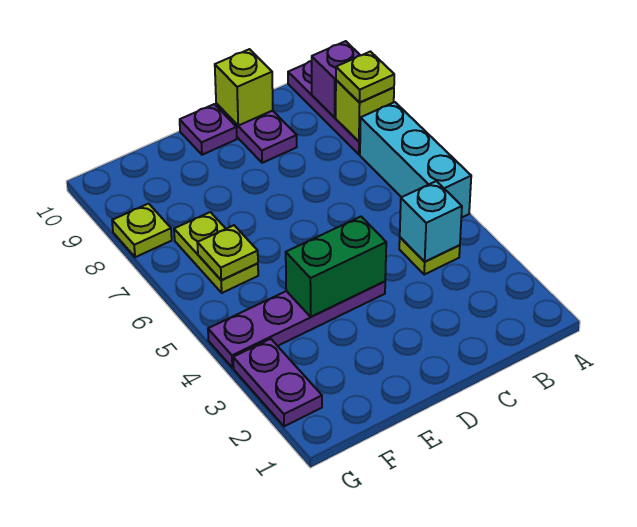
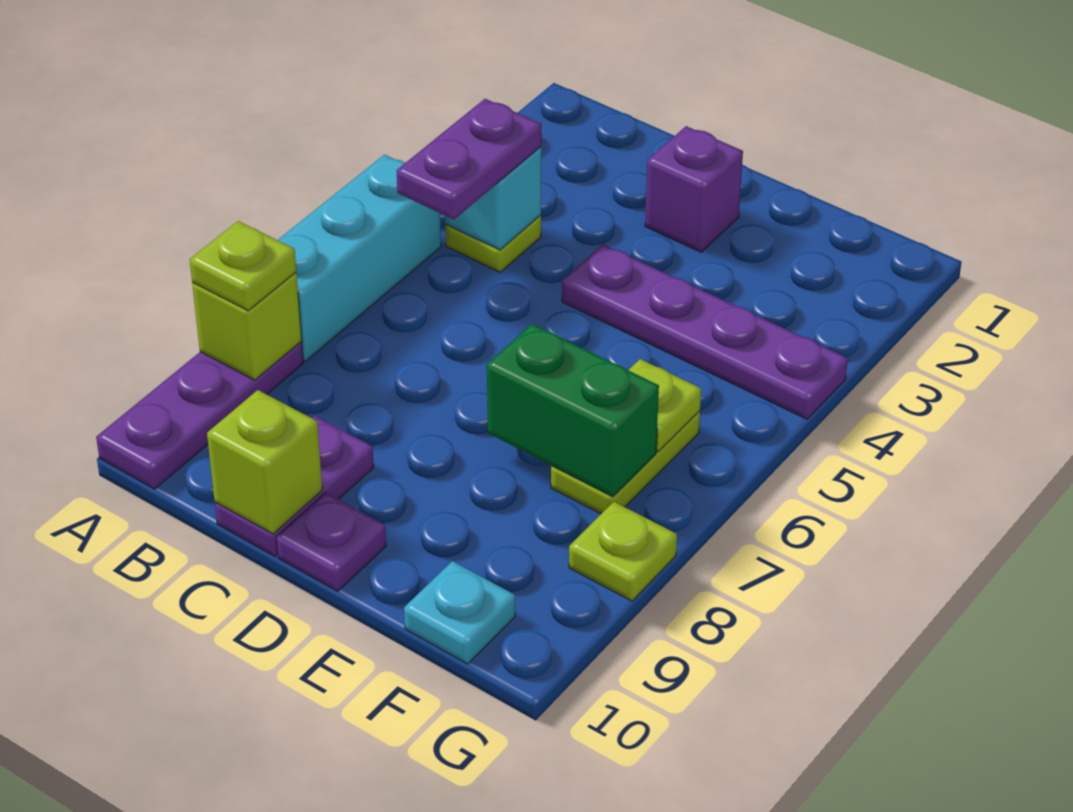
purple brick A9 level 2 -> purple brick D2 level 1
green brick D4:E4 level 2 -> green brick E7:F7 level 2
none -> cyan plate F10 level 1
purple plate G2:G3 level 1 -> purple plate B4:B5 level 3

